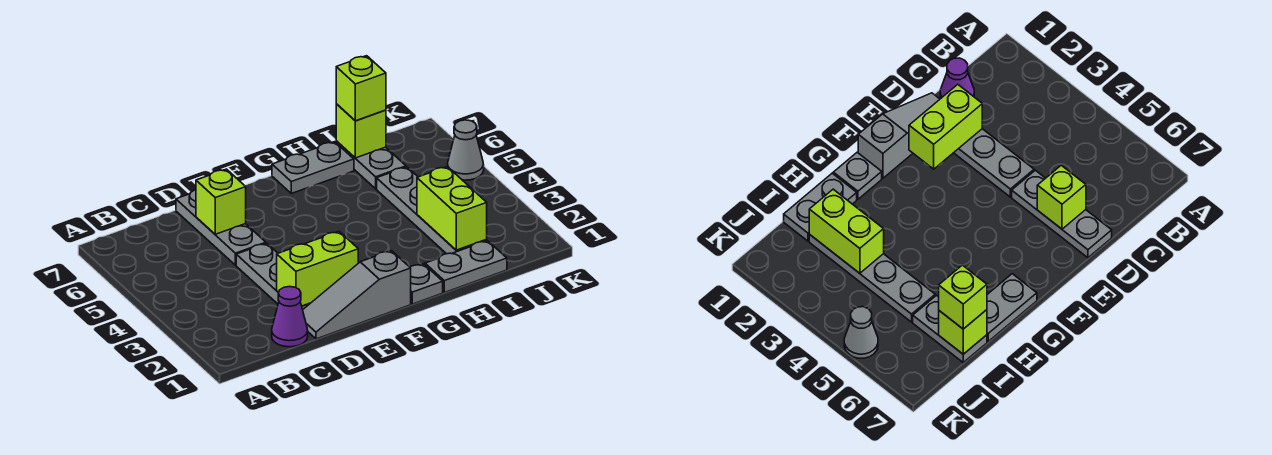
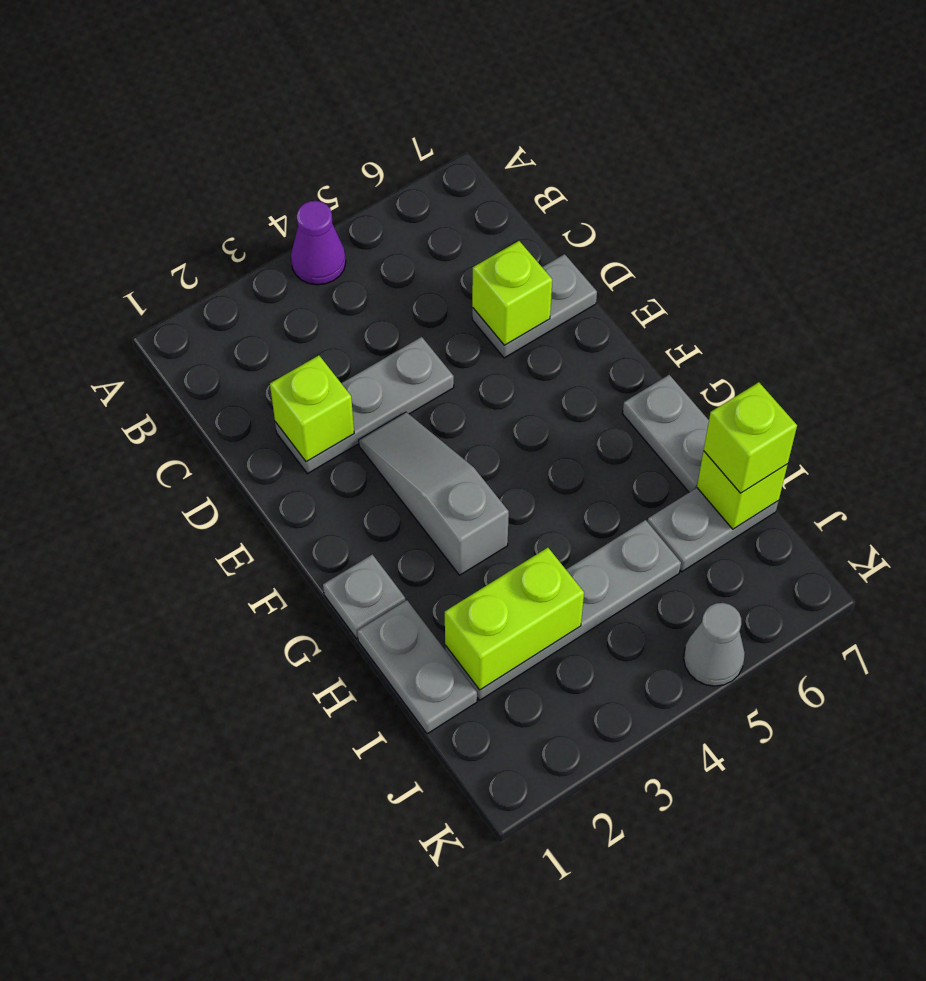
purple cone C1 level 1 -> purple cone A4 level 1
grey slope D1:F1 level 1 top F -> grey slope E3:G3 level 1 top G
lime brick D2:E2 level 2 -> lime brick D2 level 2
grey plate D5:D7 level 1 -> grey plate D6:D7 level 1

